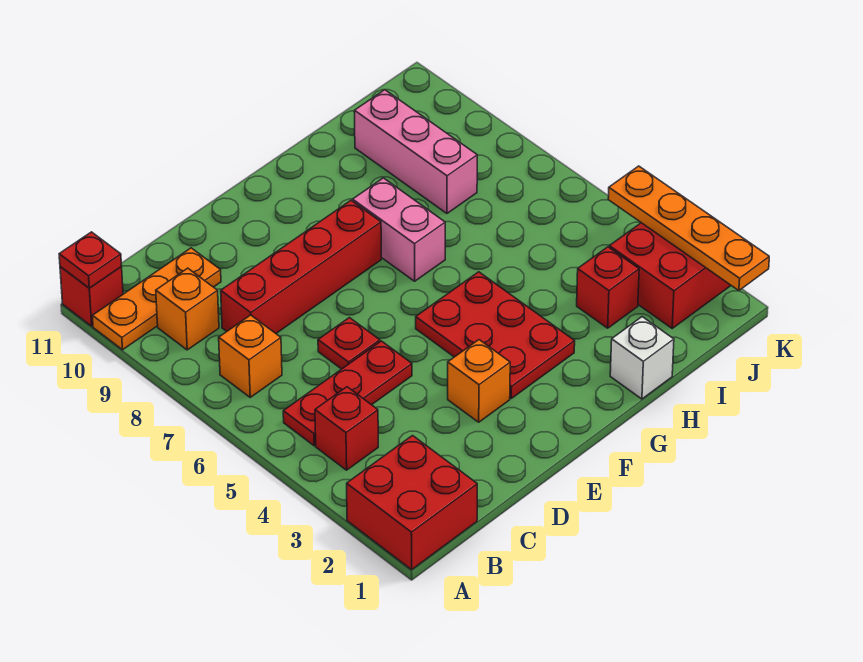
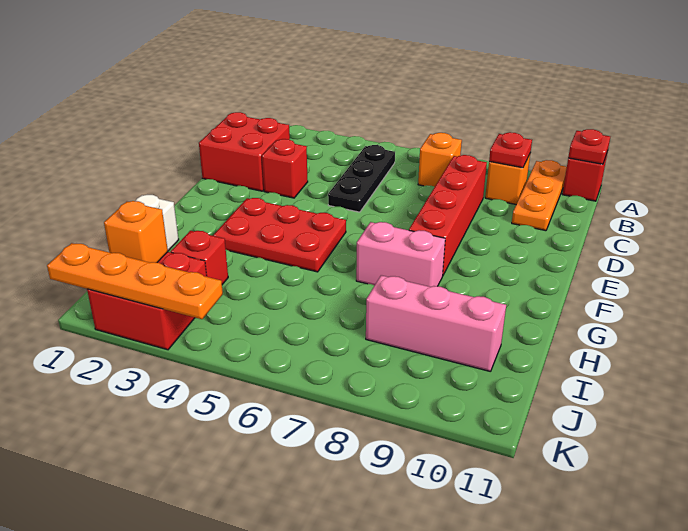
red brick A1:B2 level 1 -> red brick C1:D2 level 1
red brick B4 level 1 -> red brick D3 level 1
red plate B5:D5 level 1 -> black plate B5:D5 level 1
red plate D6 level 1 -> red plate B9 level 2
orange brick E3 level 1 -> orange brick J2 level 2

